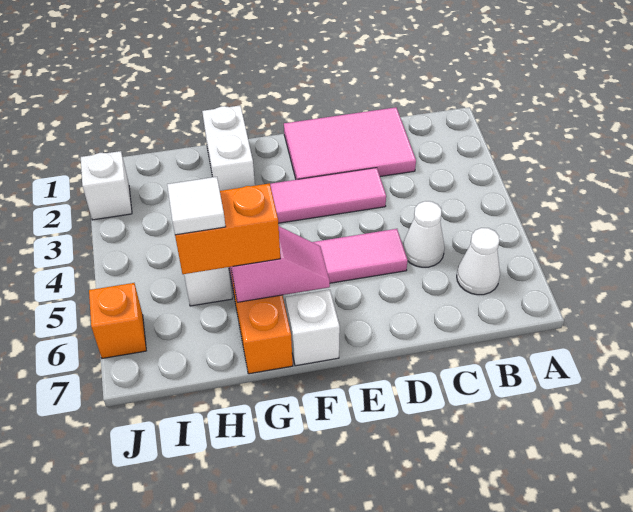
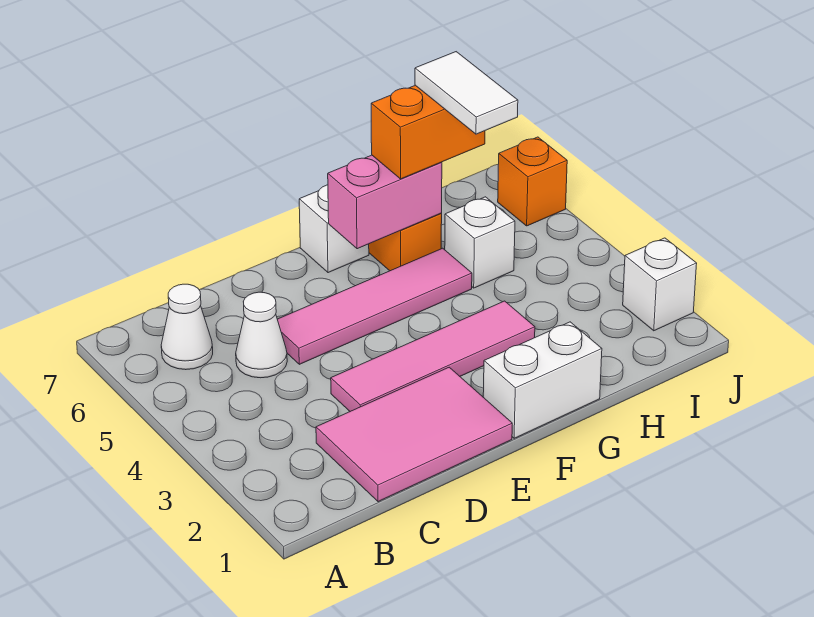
pink slope F6:G6 level 2 top G -> pink brick F6:G6 level 2
white brick G1:G2 level 1 -> white brick F1:G1 level 1
white tile H6 level 4 -> white tile H5:H6 level 4

